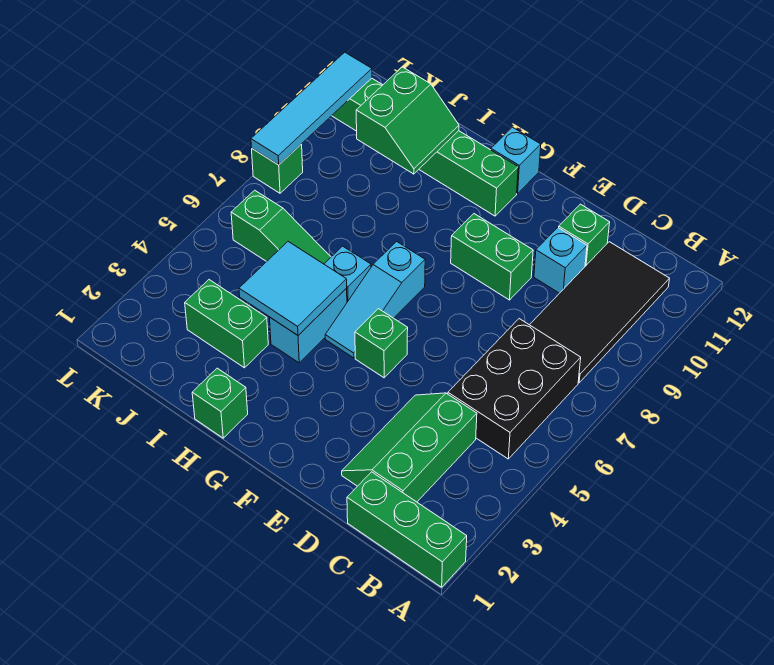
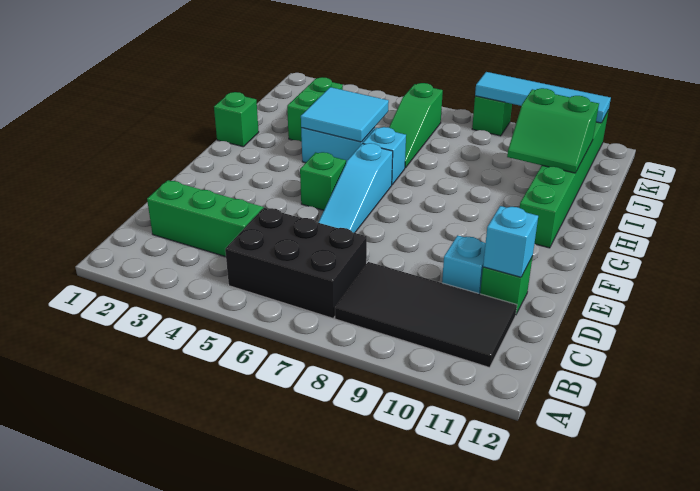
green brick A1:C1 level 1 -> none
green brick E9:F9 level 1 -> none
cyan slope G5:G7 level 1 top 7 -> cyan slope E6:G6 level 1 top G
cyan brick G12 level 1 -> cyan brick D11 level 2

